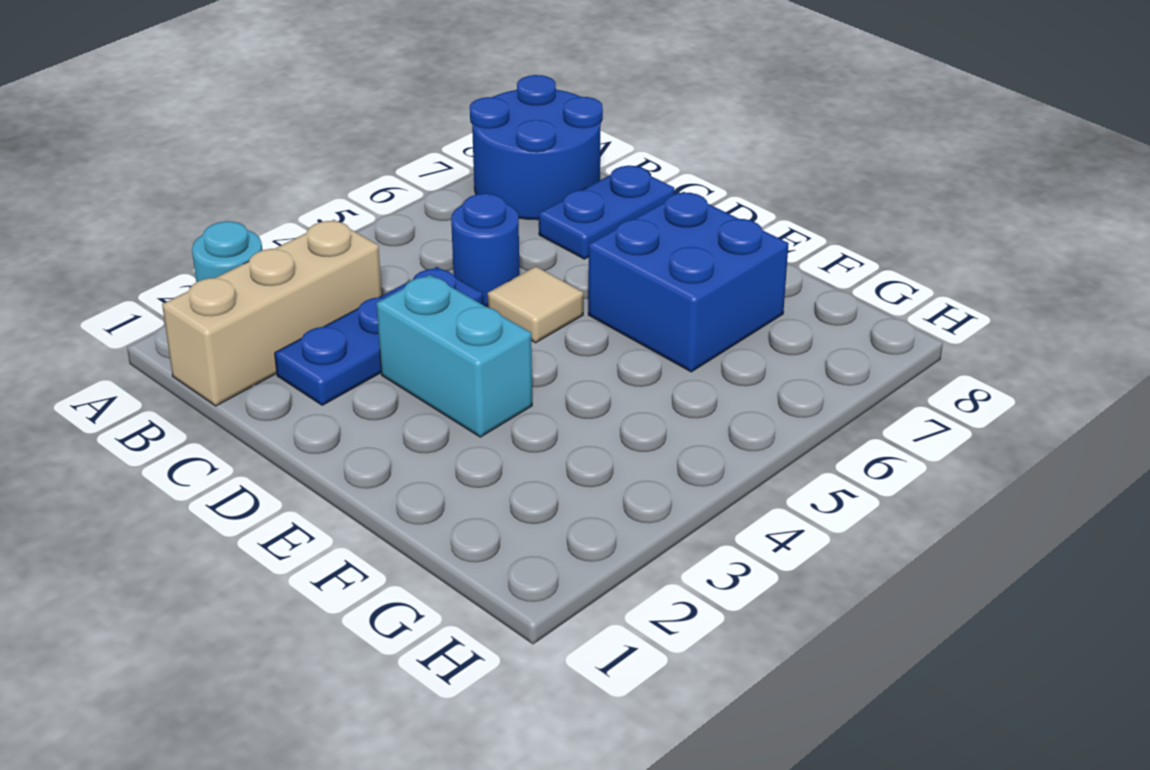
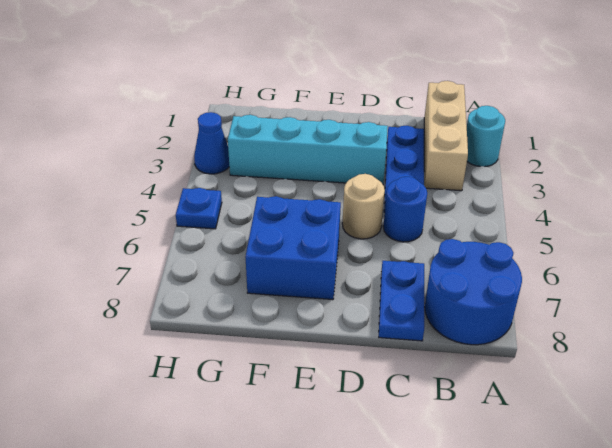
cyan brick D3:E3 level 1 -> cyan brick D3:G3 level 1
tan tile D5 level 1 -> tan round brick D5 level 1
none -> blue cone H3 level 1
none -> blue plate H5 level 1

